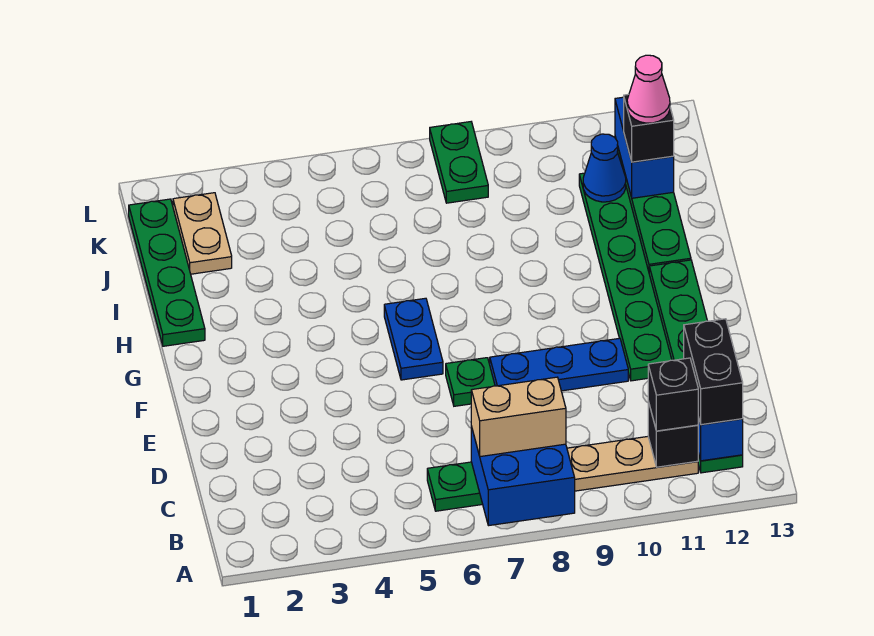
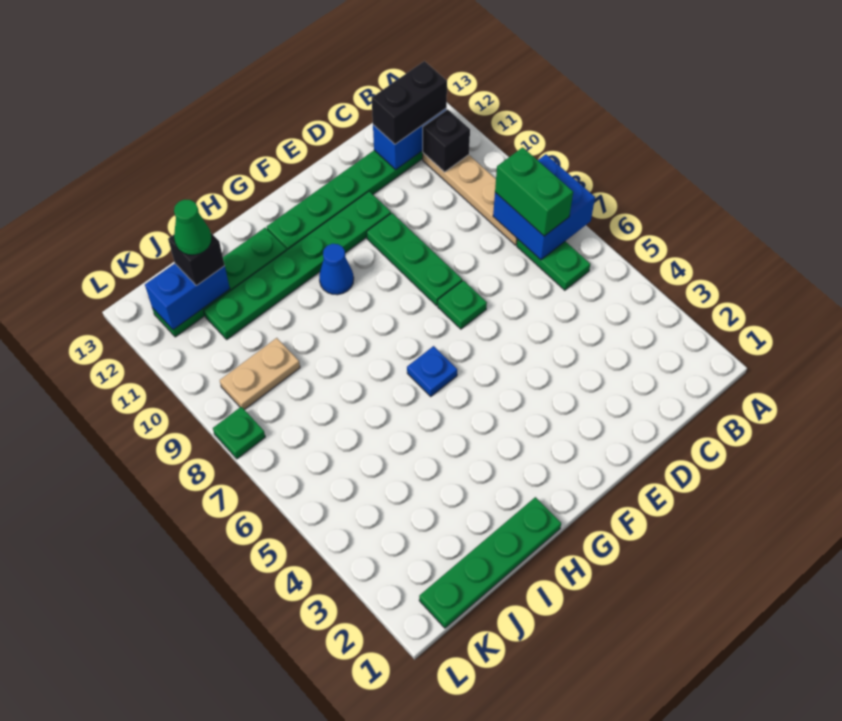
tan brick B7:B8 level 3 -> green brick B7:B8 level 3
black brick B11 level 3 -> none
blue plate E8:E10 level 1 -> green plate E8:E10 level 1
blue plate F6:G6 level 1 -> blue plate G6 level 1
tan plate J2:K2 level 1 -> tan plate J9:K9 level 1
blue cone J11 level 2 -> blue cone G10 level 1
pink cone J12 level 4 -> green cone J12 level 4
green plate K8:L8 level 1 -> green plate L8 level 1

